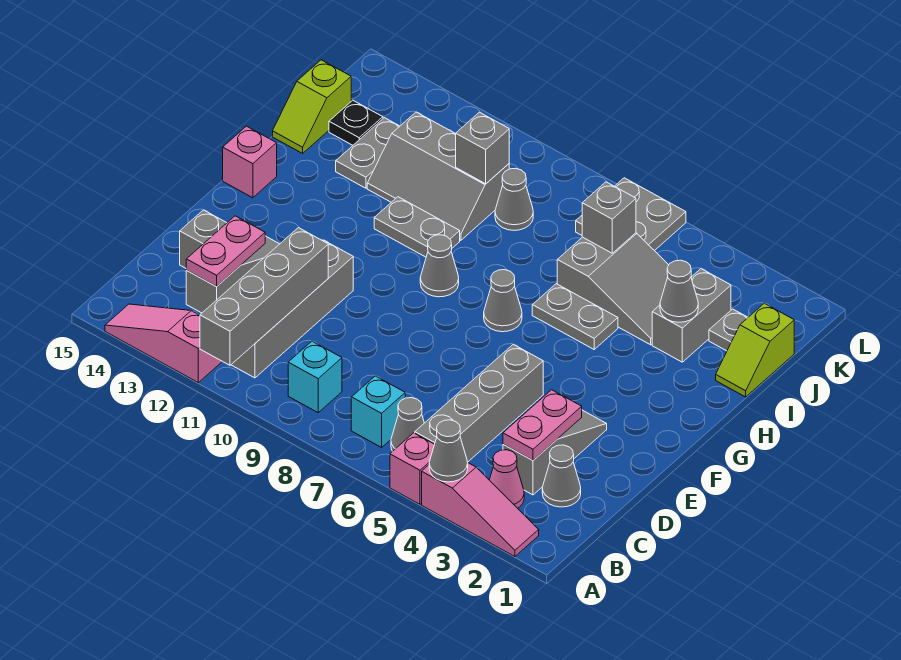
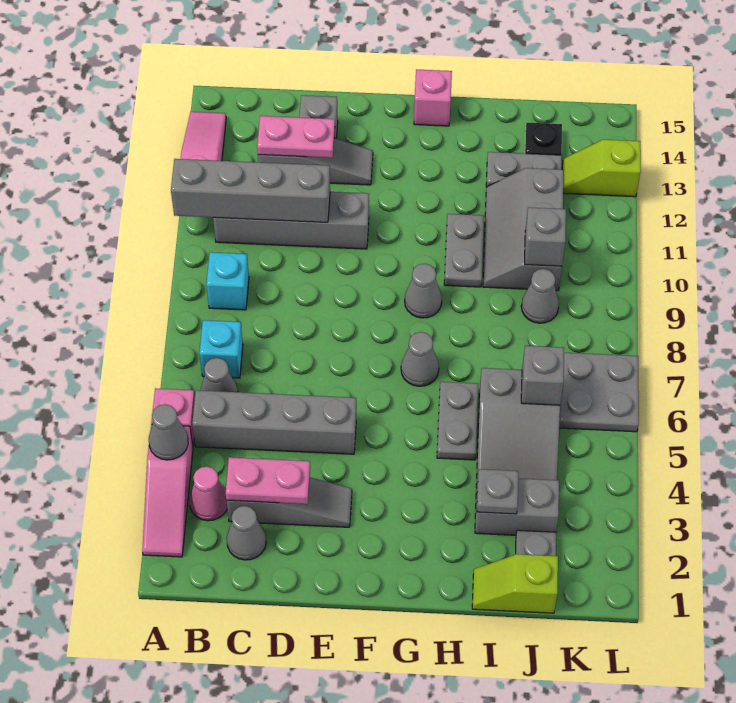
grey cone I3 level 2 -> grey plate I3 level 2
lime slope I15:J15 level 1 top J -> lime slope K13:L13 level 1 top L

